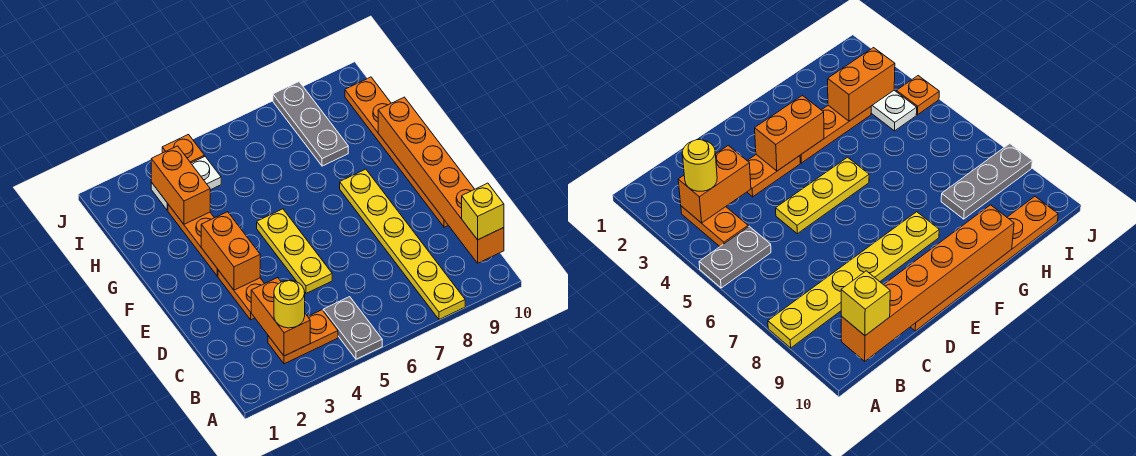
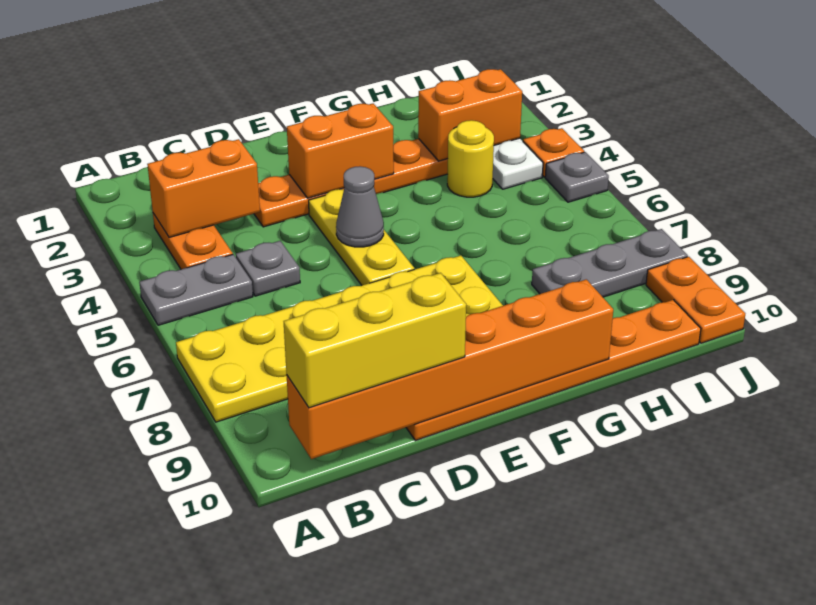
yellow plate A8:F8 level 1 -> yellow plate A7:F8 level 1
yellow round brick B3 level 3 -> yellow round brick H4 level 1
yellow brick B10 level 3 -> yellow brick B10:D10 level 3
none -> grey plate C5 level 1
yellow plate D5:F5 level 1 -> yellow plate E4:E6 level 1
none -> grey cone E5 level 2
none -> grey plate J5 level 1
none -> orange plate J9:J10 level 1

